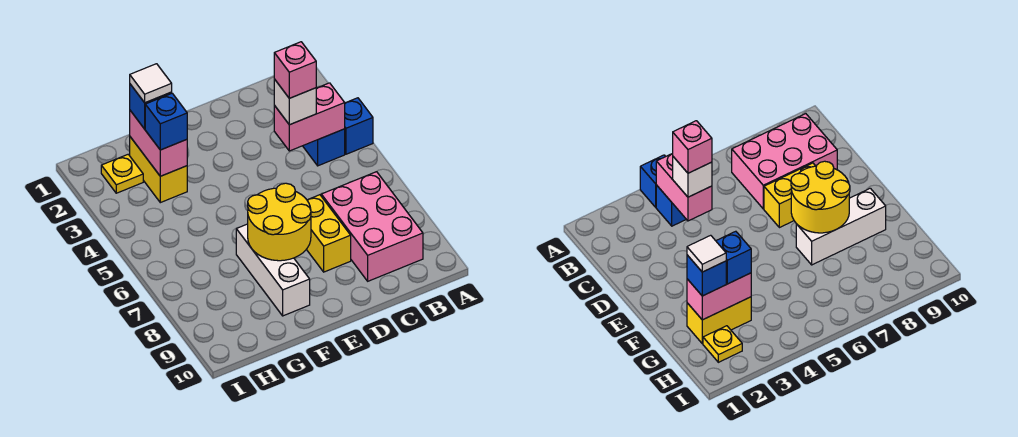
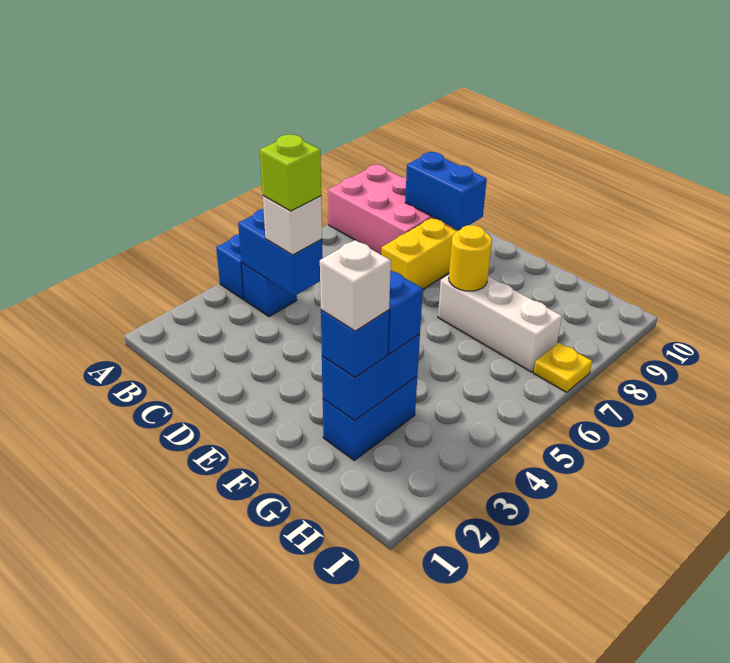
pink brick B4:C4 level 2 -> blue brick B4:C4 level 2
pink brick B7:C9 level 1 -> pink brick A8:C9 level 1
pink brick C4 level 4 -> lime brick C4 level 4
none -> blue brick C9:D9 level 2
yellow round brick E7:F8 level 2 -> yellow round brick F7 level 2
white brick F7:F9 level 1 -> white brick F7:H7 level 1
yellow brick G2:G3 level 1 -> blue brick G2:G3 level 1
pink brick G2:G3 level 2 -> blue brick G2:G3 level 2
white tile G2 level 4 -> white brick G2 level 4
yellow plate H2 level 1 -> yellow plate I7 level 1

